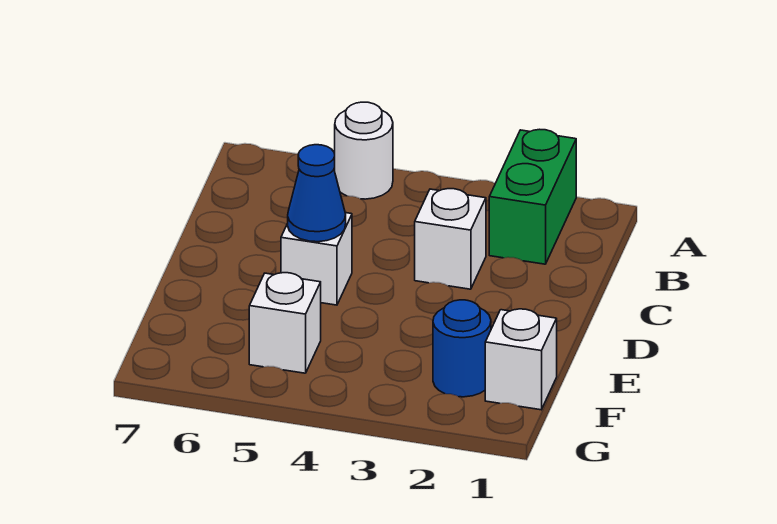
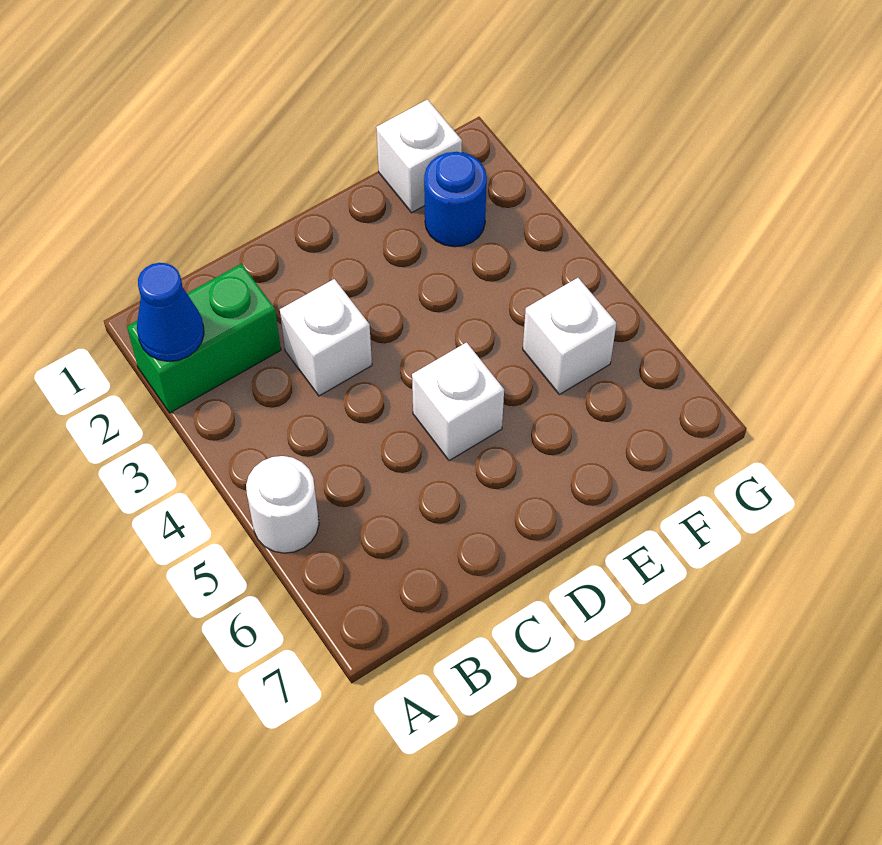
blue cone D5 level 2 -> blue cone A2 level 2

